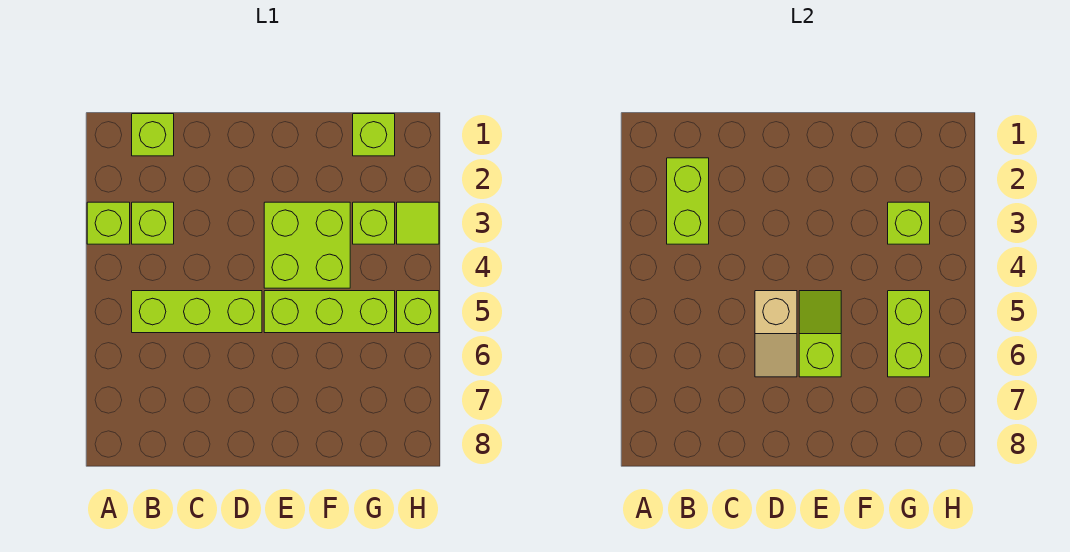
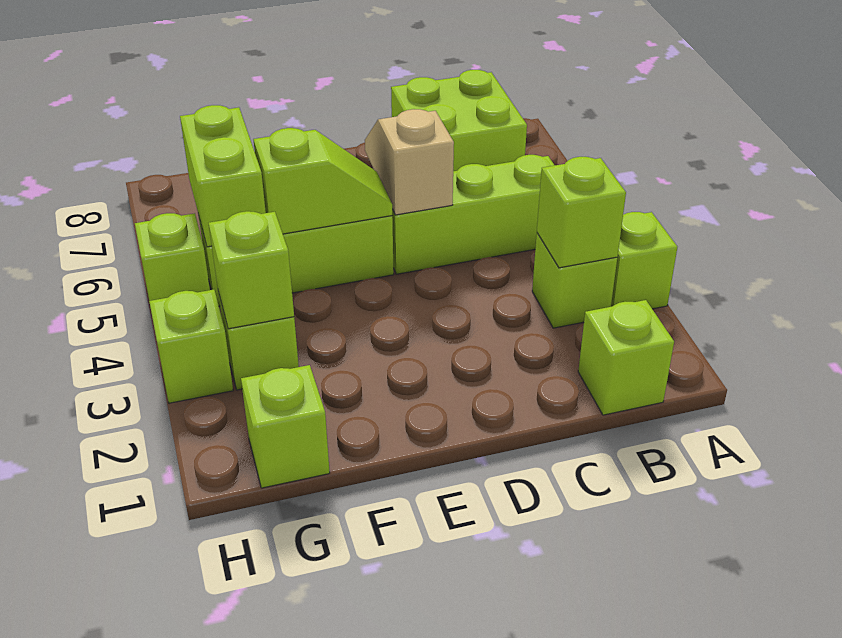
lime brick B2:B3 level 2 -> lime brick B3 level 2
lime brick E3:F4 level 1 -> lime brick B7:C8 level 1
lime slope E5:E6 level 2 top 6 -> lime slope E5:F5 level 2 top F
lime tile H3 level 1 -> lime brick H3 level 1

